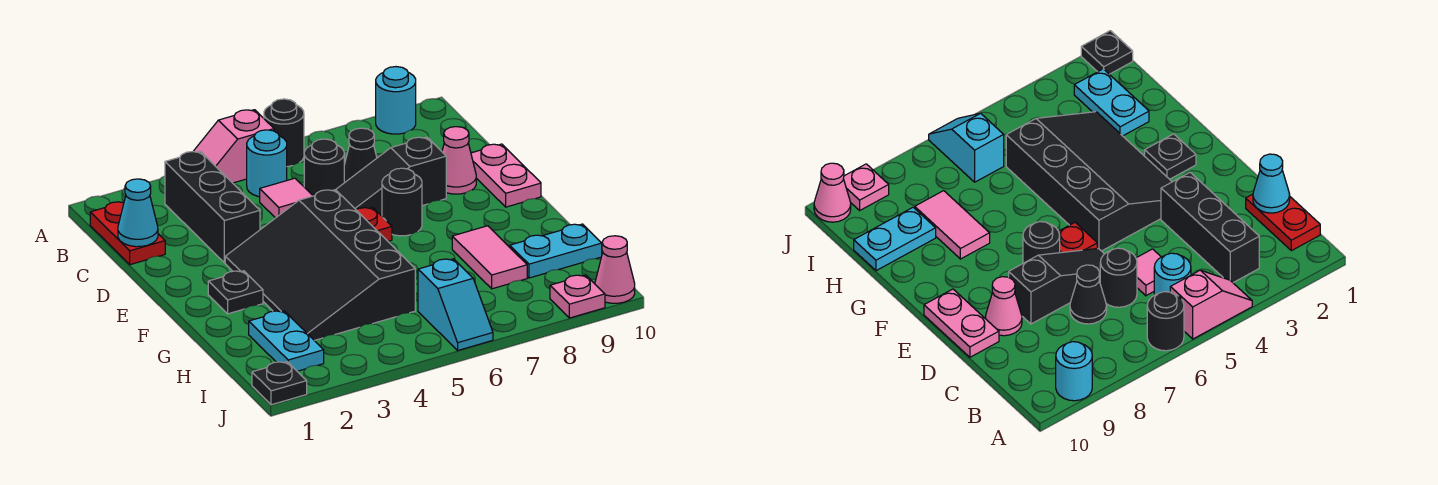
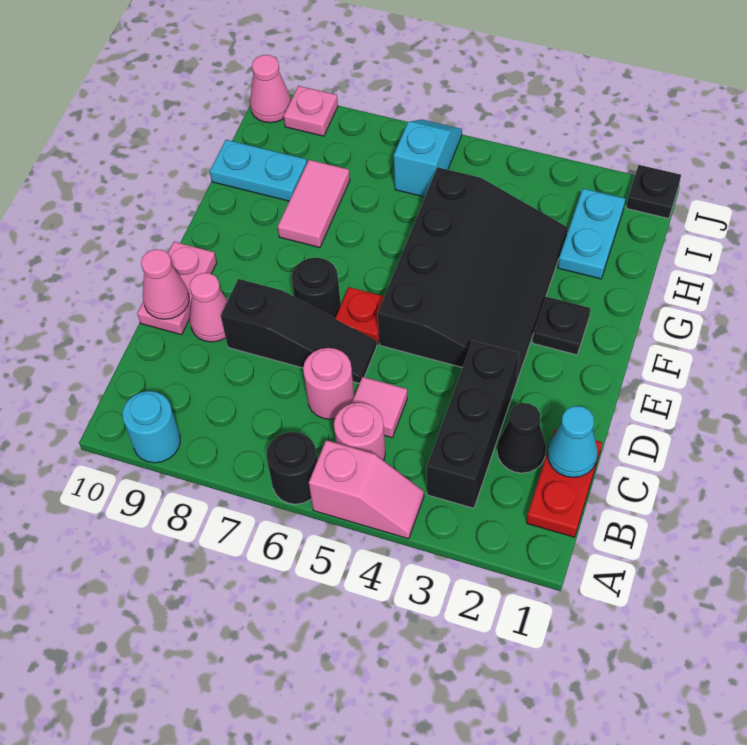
cyan round brick B5 level 1 -> pink round brick B5 level 1
black round brick C6 level 1 -> pink round brick C6 level 1
black cone C7 level 1 -> black cone C2 level 1
none -> pink cone D10 level 2

